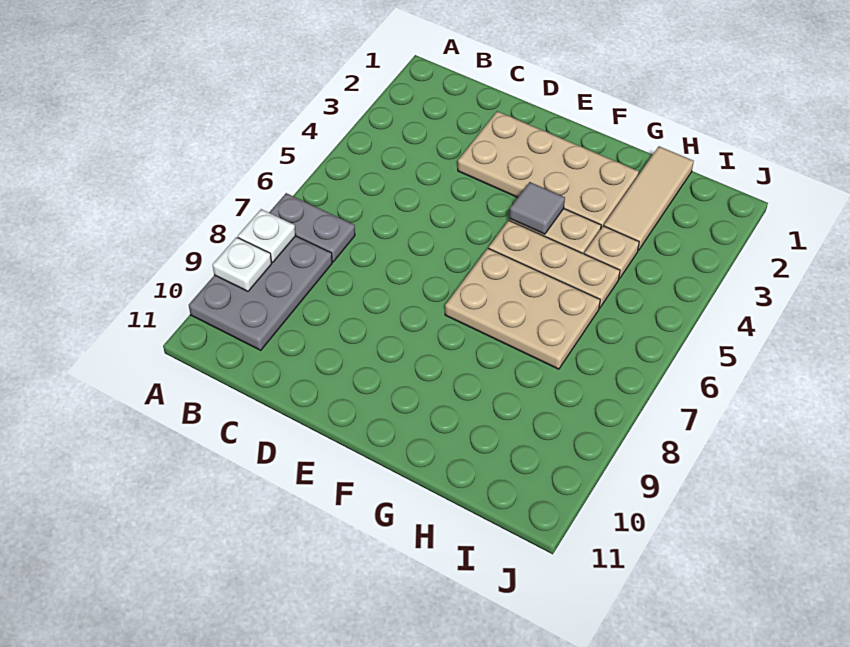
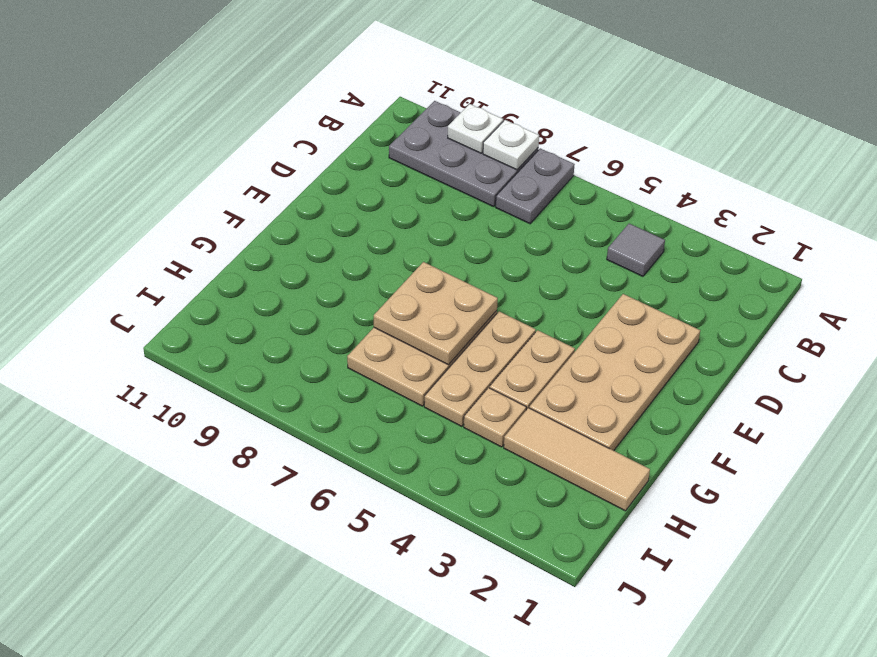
grey tile F4 level 2 -> grey tile B4 level 1
none -> tan plate F6:G7 level 2

